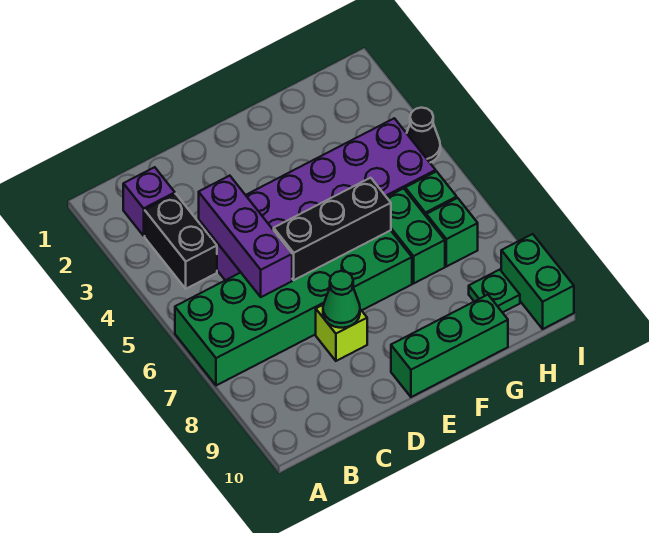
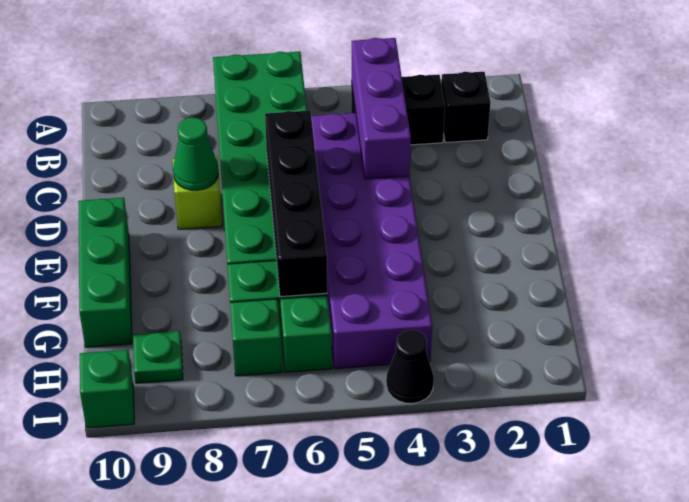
purple brick B2 level 1 -> black brick B2 level 1
purple brick C4:C6 level 2 -> purple brick B4:D4 level 2
black brick D6:F6 level 2 -> black brick D6:G6 level 2
green brick I9:I10 level 1 -> green brick I10 level 1

